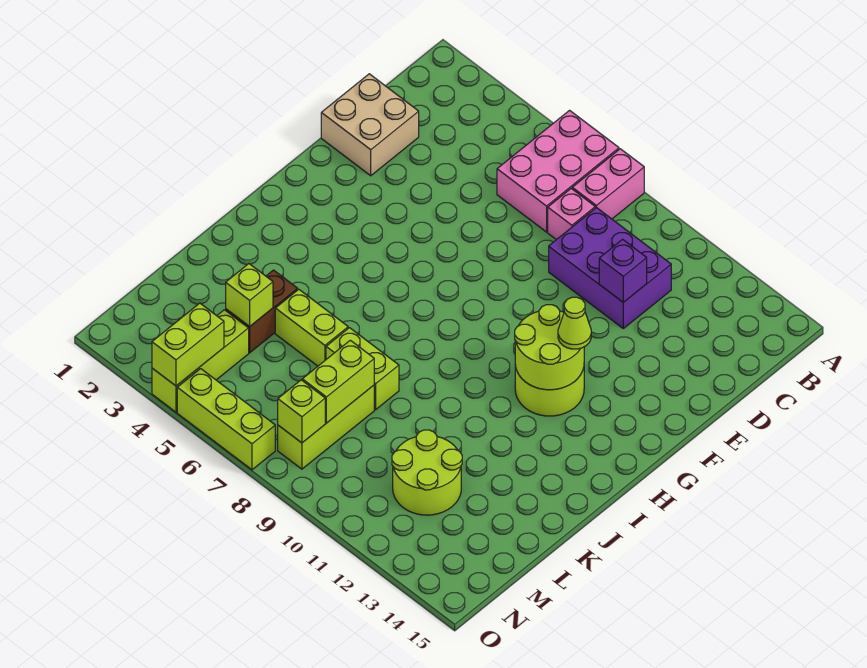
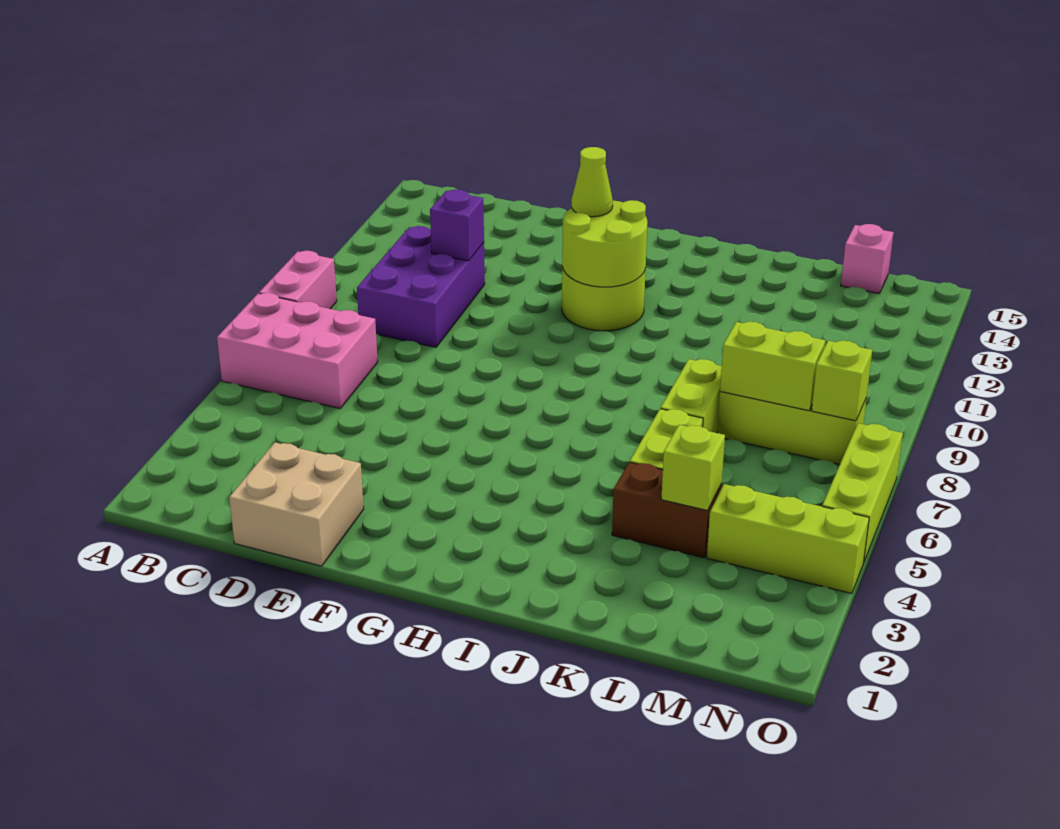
pink brick A8:B8 level 1 -> pink brick A8:A9 level 1
pink brick C8 level 1 -> pink brick M15 level 1
lime round brick L11:M12 level 1 -> none
lime brick N4:O4 level 2 -> none

